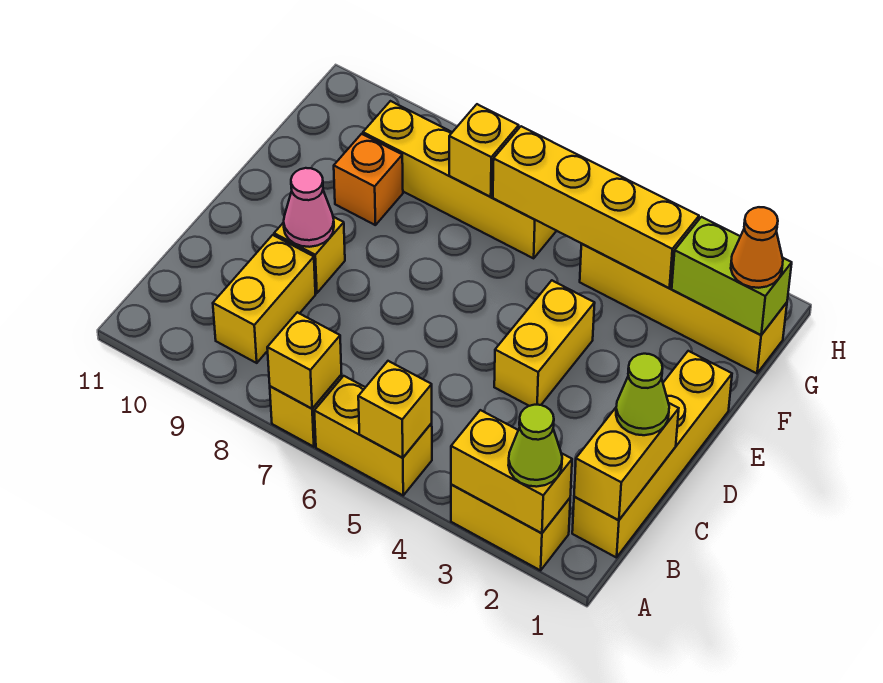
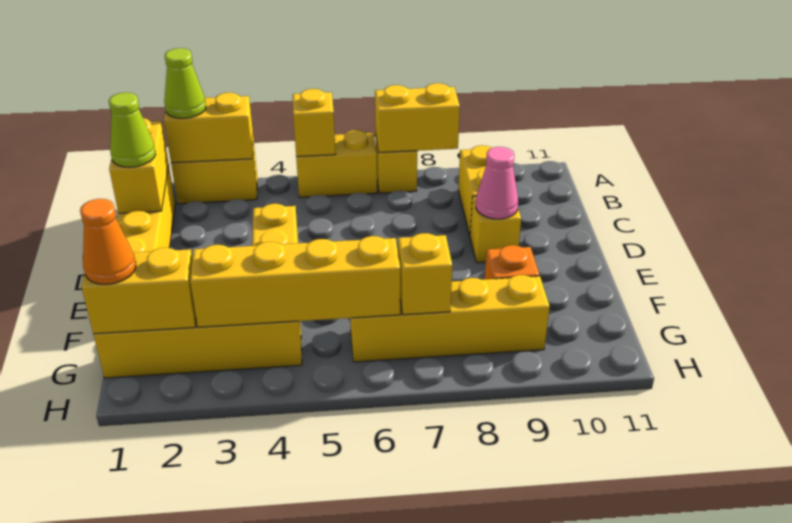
yellow brick A7 level 2 -> yellow brick A7:A8 level 2
lime brick G1:G2 level 2 -> yellow brick G1:G2 level 2

